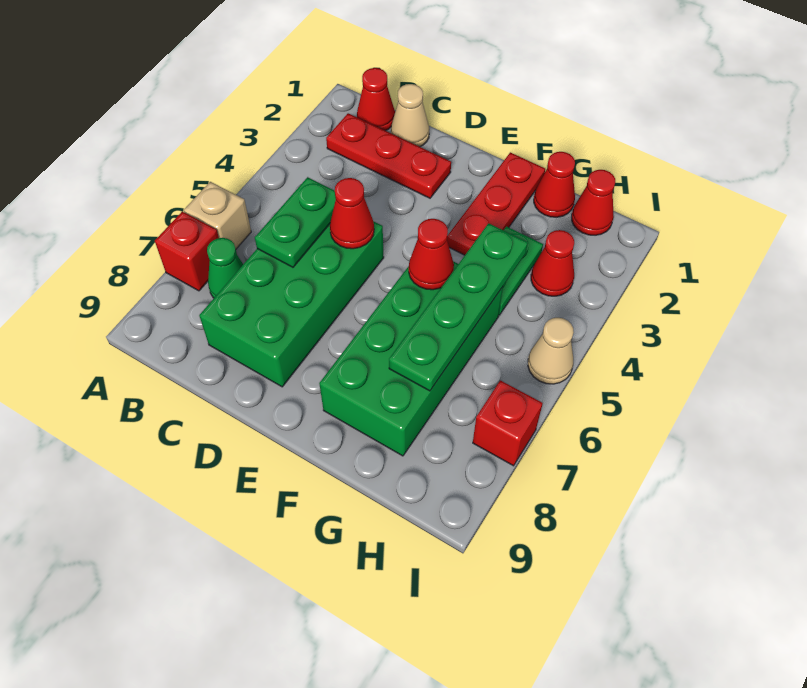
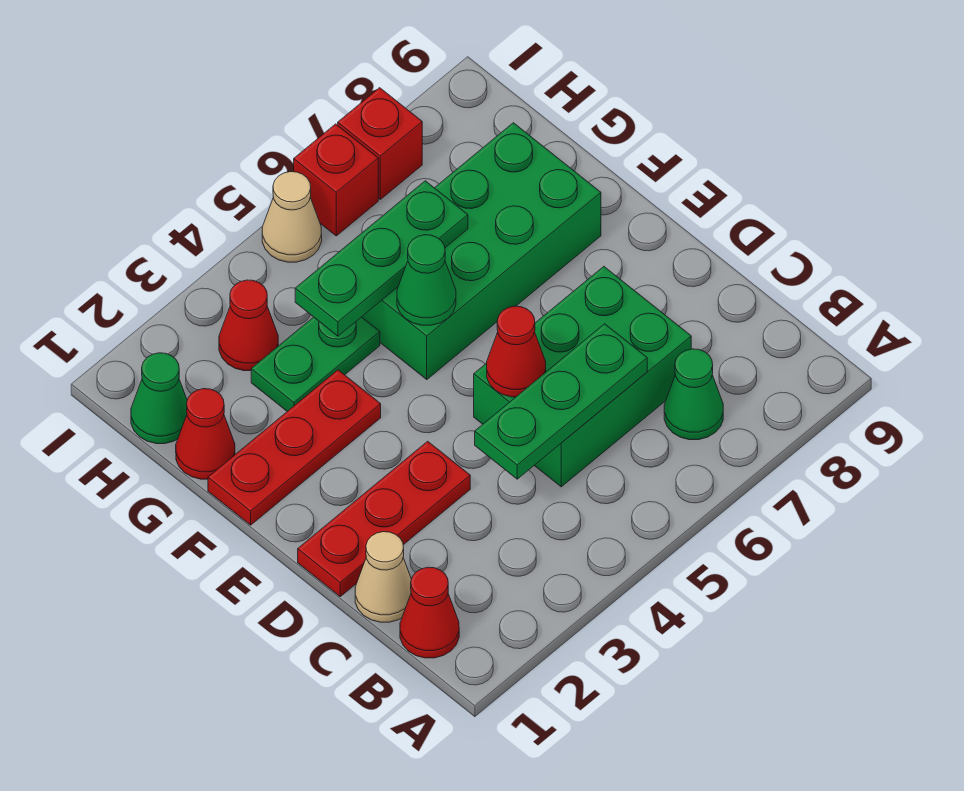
tan brick A6 level 1 -> none
red brick A7 level 1 -> red brick I6 level 1
red plate B2:D2 level 1 -> red plate D1:D3 level 1
green brick C5:D8 level 1 -> green brick C5:D7 level 1
green plate C5:C6 level 2 -> green plate C4:C6 level 2
red cone F5 level 2 -> green cone F5 level 2
green plate G4:G7 level 2 -> green plate G4:G6 level 2
red cone H1 level 1 -> green cone H1 level 1

